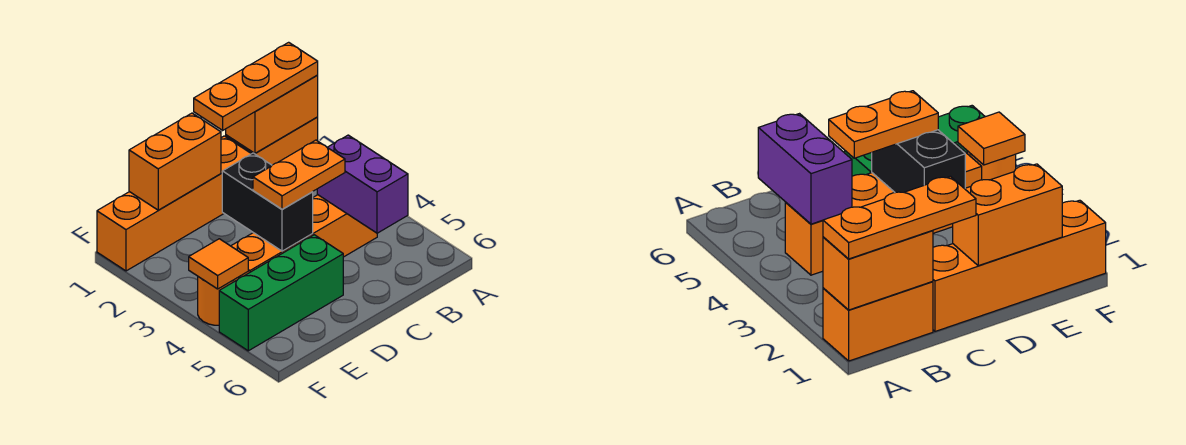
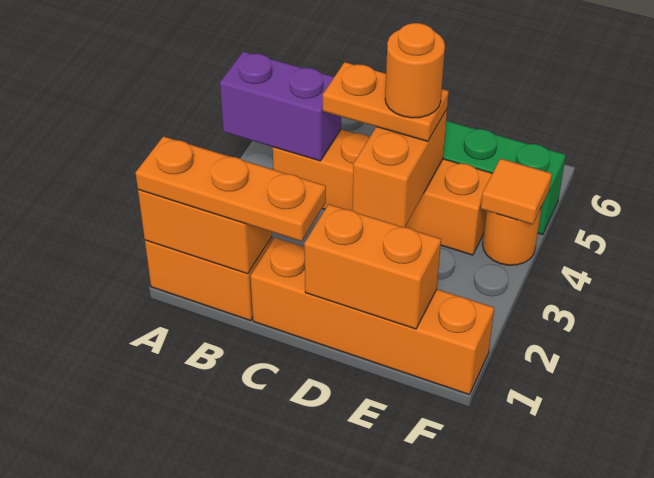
purple brick B4:B5 level 2 -> purple brick A4:B4 level 2
black brick D3:D4 level 2 -> orange brick D3:D4 level 2
none -> orange round brick D4 level 4

